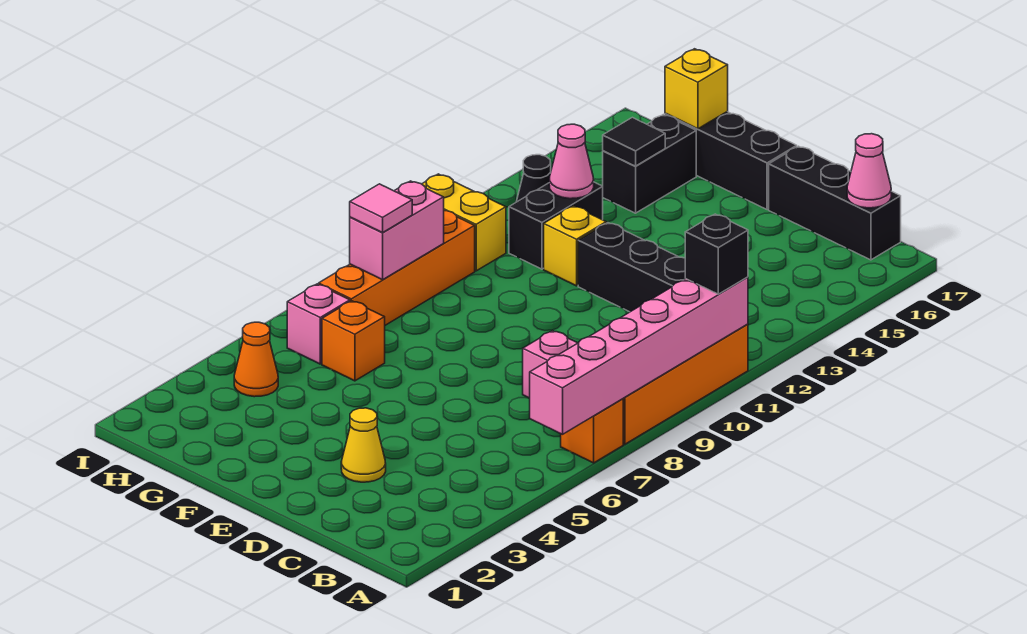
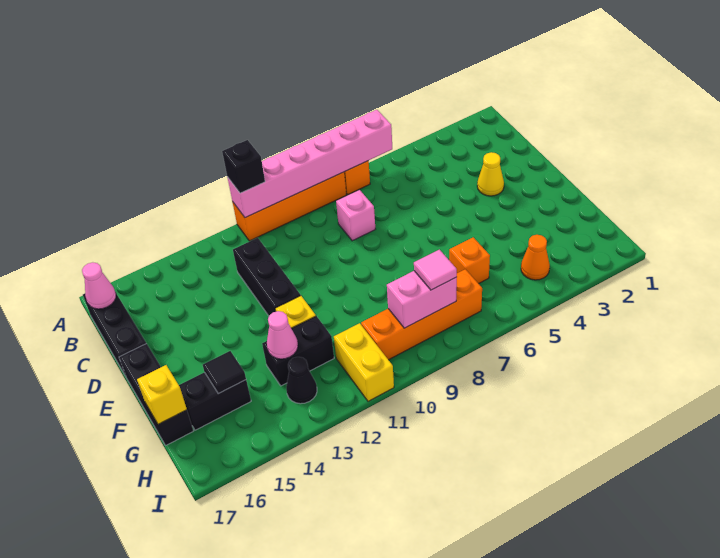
pink brick H6 level 1 -> none

